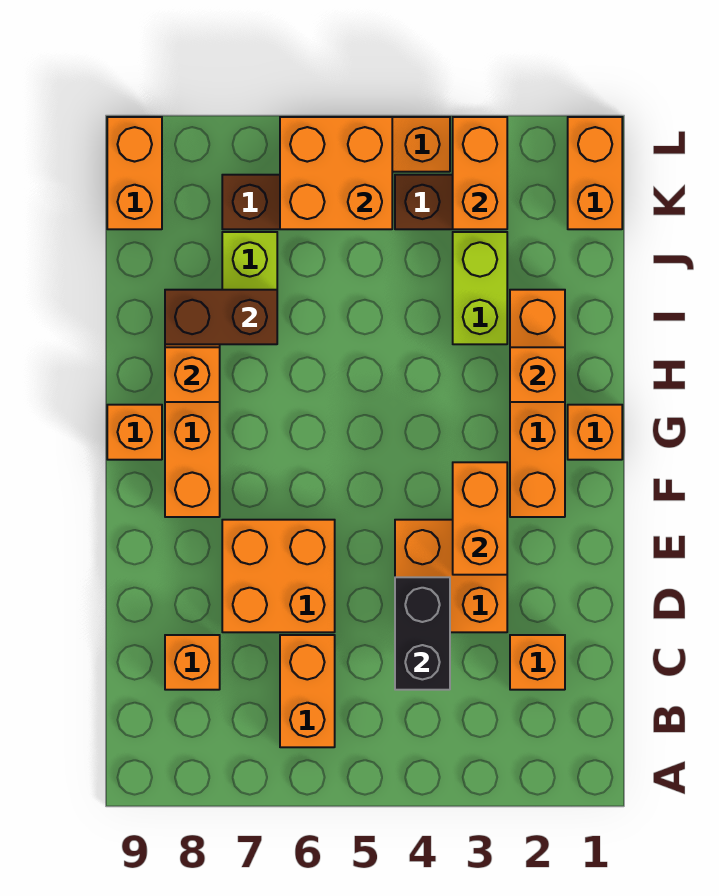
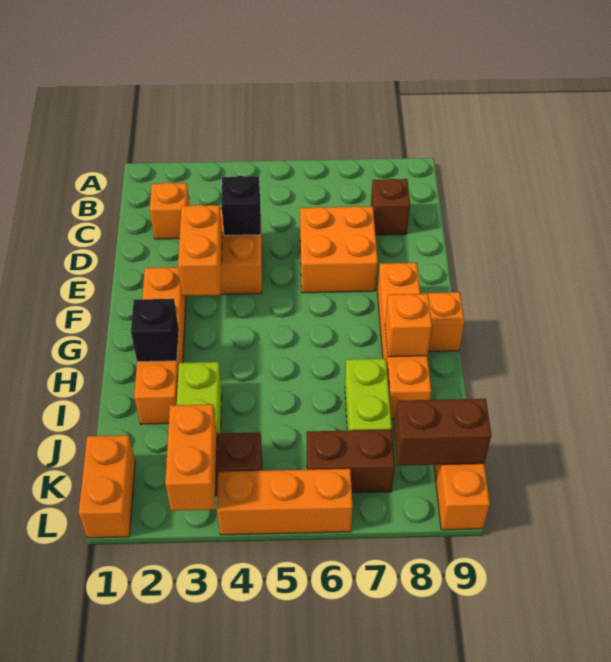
orange brick B6:C6 level 1 -> none
black brick C4:D4 level 2 -> black brick D4 level 2
orange brick C8 level 1 -> brown brick C8 level 1
orange brick G1 level 1 -> none
orange brick H2 level 2 -> black brick H2 level 2
brown brick I7:I8 level 2 -> brown brick K8:K9 level 2
orange brick K5:L6 level 2 -> none

